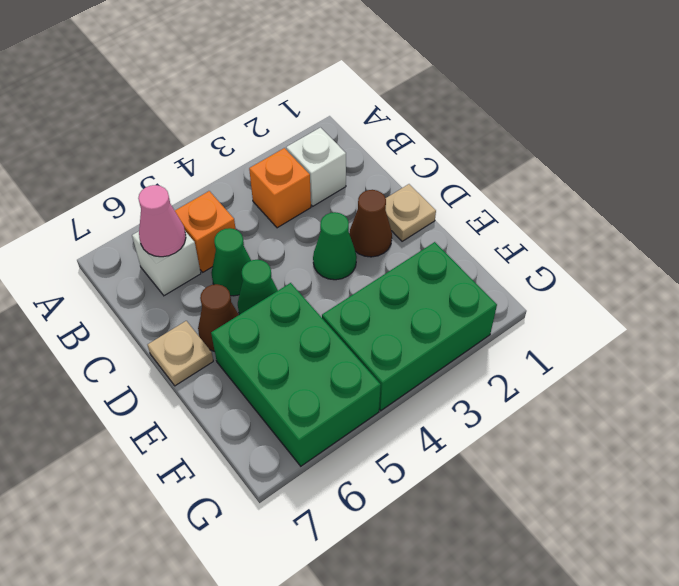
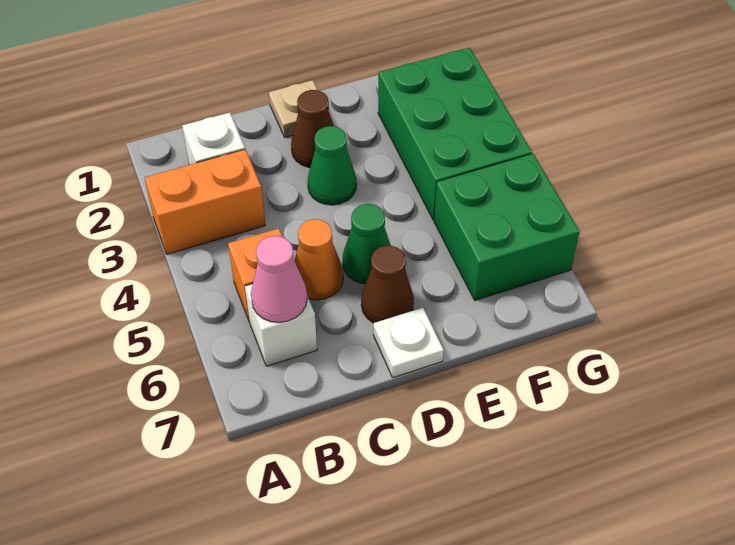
orange brick B3 level 1 -> orange brick A3:B3 level 1
green cone C5 level 1 -> orange cone C5 level 1
tan plate D7 level 1 -> white plate D7 level 1
green brick E5:G6 level 1 -> green brick F5:G6 level 1

